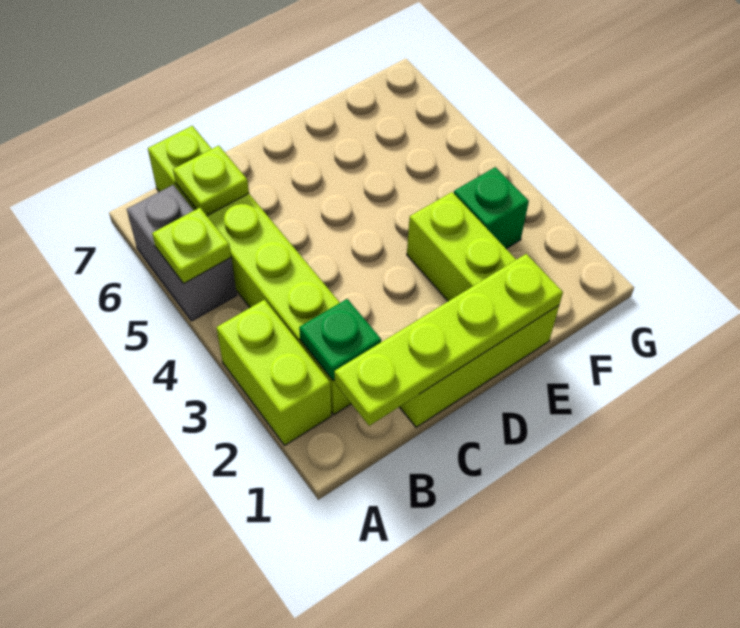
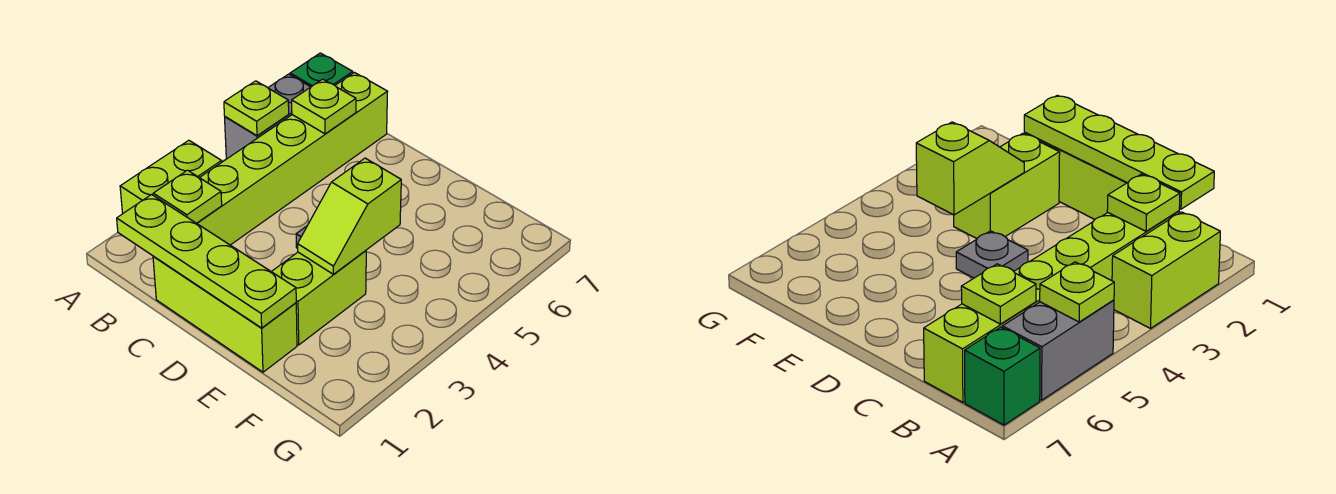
green plate B2 level 2 -> lime plate B2 level 2
none -> grey plate D4 level 1
none -> lime slope E3:E4 level 2 top 4
green brick F3 level 1 -> green brick A7 level 1

